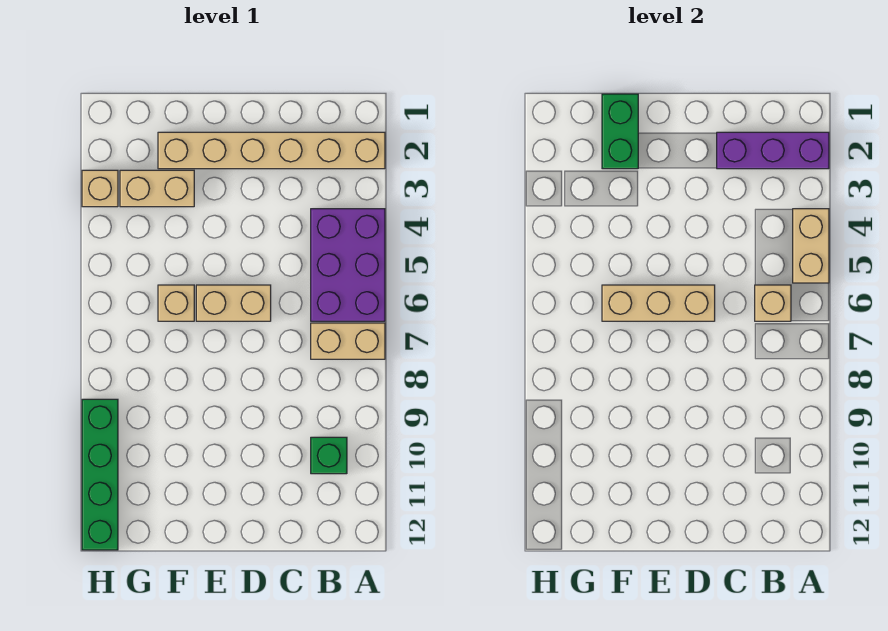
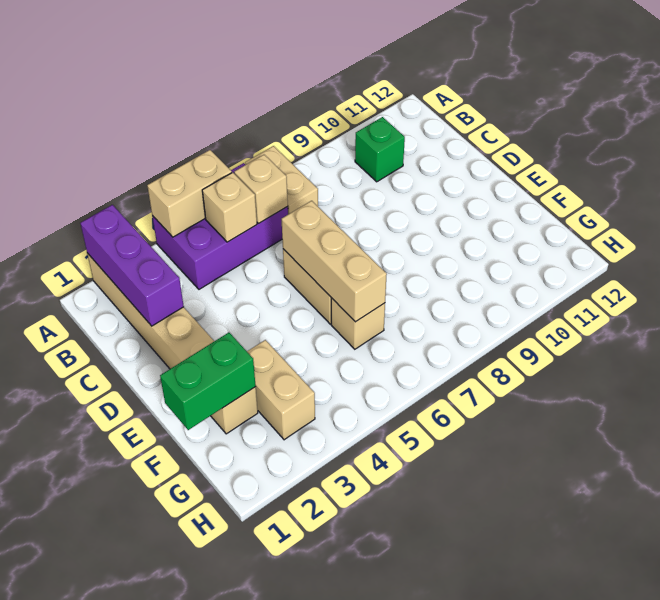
tan brick H3 level 1 -> tan brick B5 level 2
green brick H9:H12 level 1 -> none

